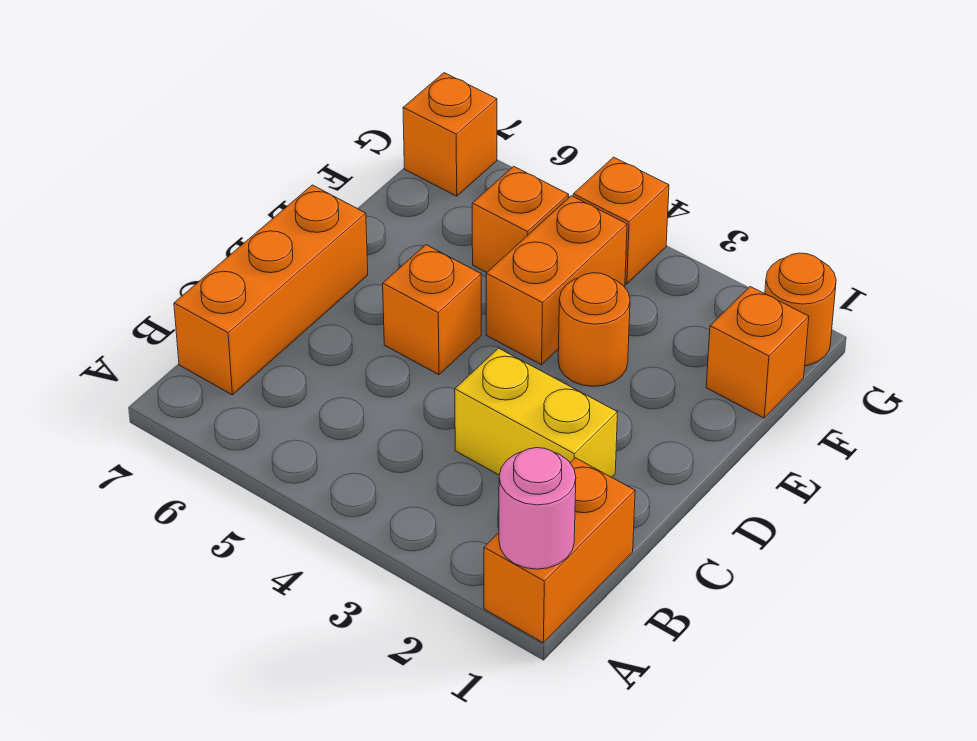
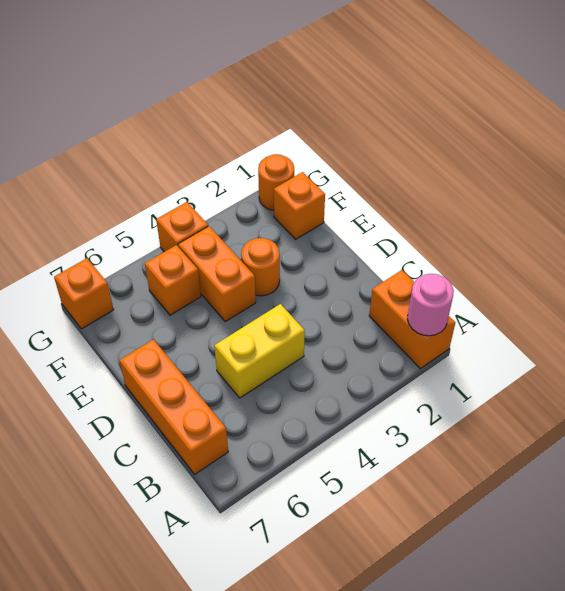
yellow brick C2:C3 level 1 -> yellow brick C4:C5 level 1
orange brick D5 level 1 -> none

